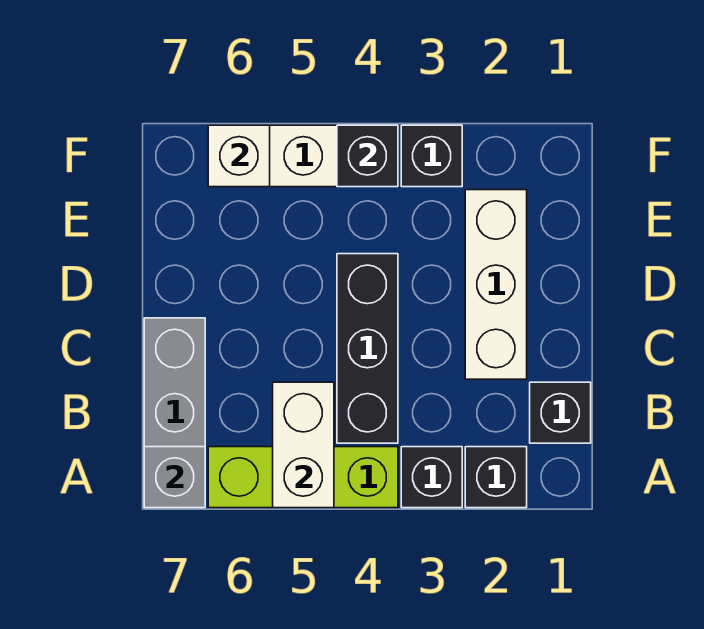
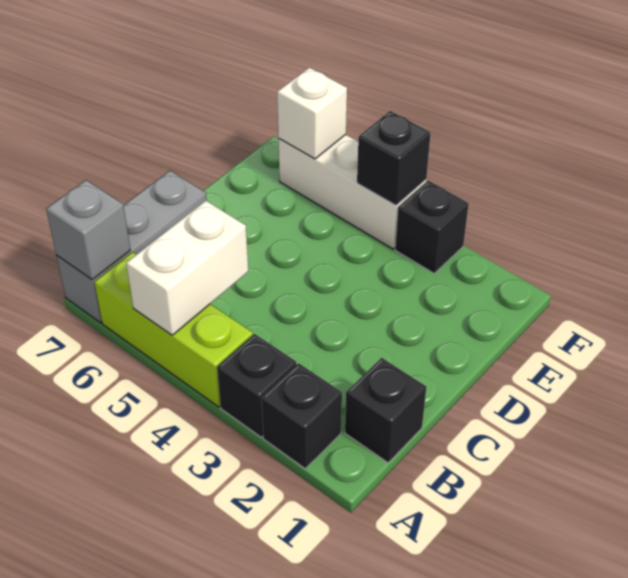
black brick B4:D4 level 1 -> none
white brick C2:E2 level 1 -> none

